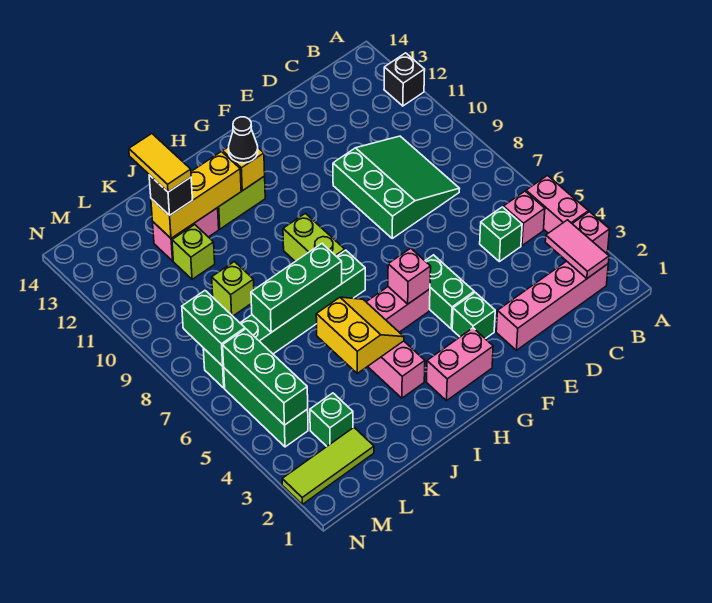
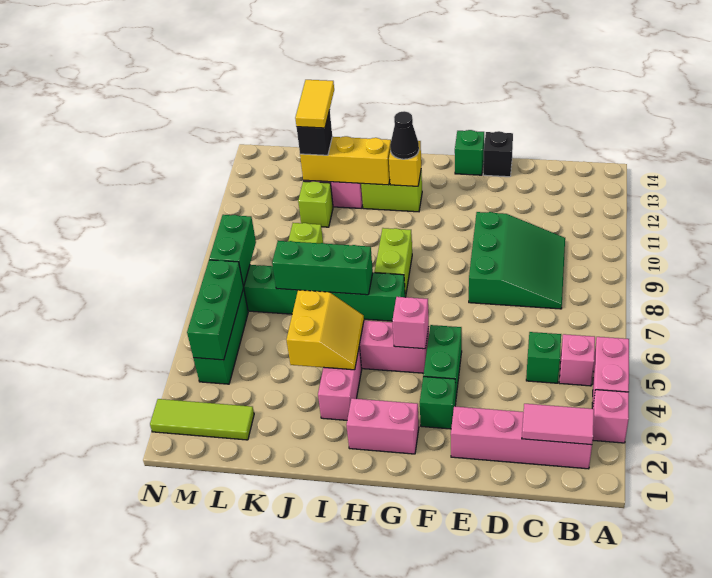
black brick A12 level 1 -> black brick E14 level 1
pink tile B2:B3 level 2 -> pink tile B2:C2 level 2
green brick L3 level 1 -> green brick F14 level 1

